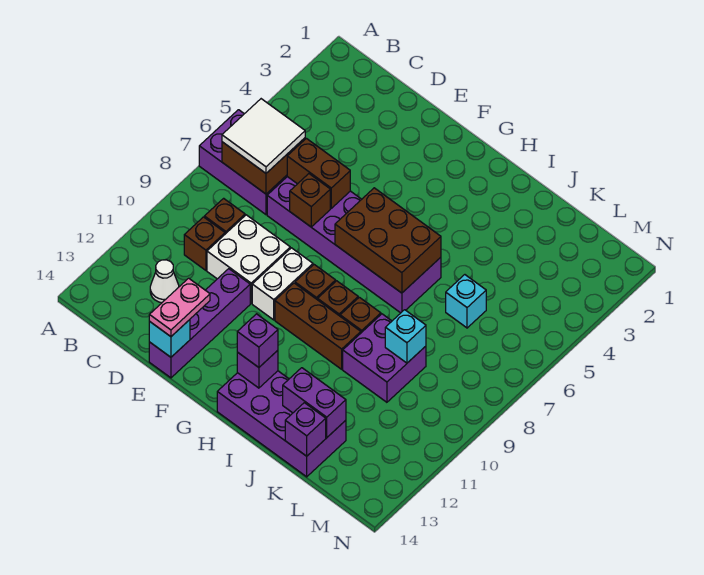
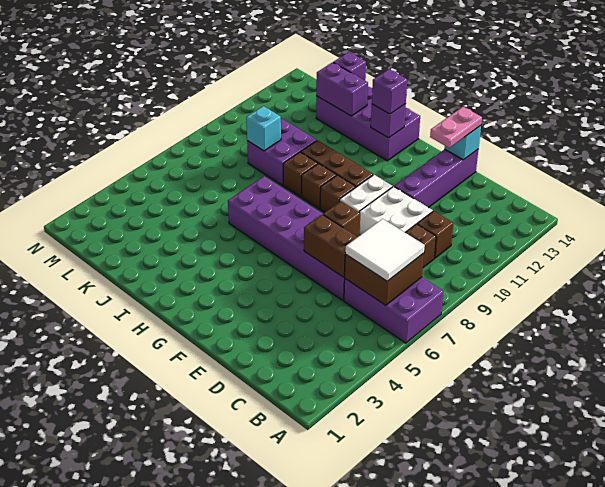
white cone C12 level 1 -> none
brown brick G6:I7 level 2 -> none
cyan brick K6 level 1 -> none

